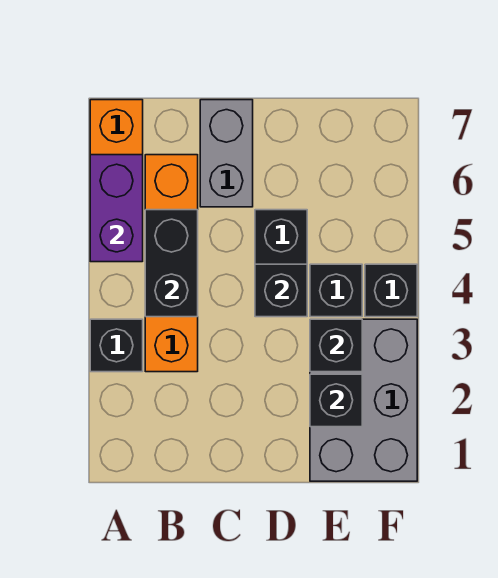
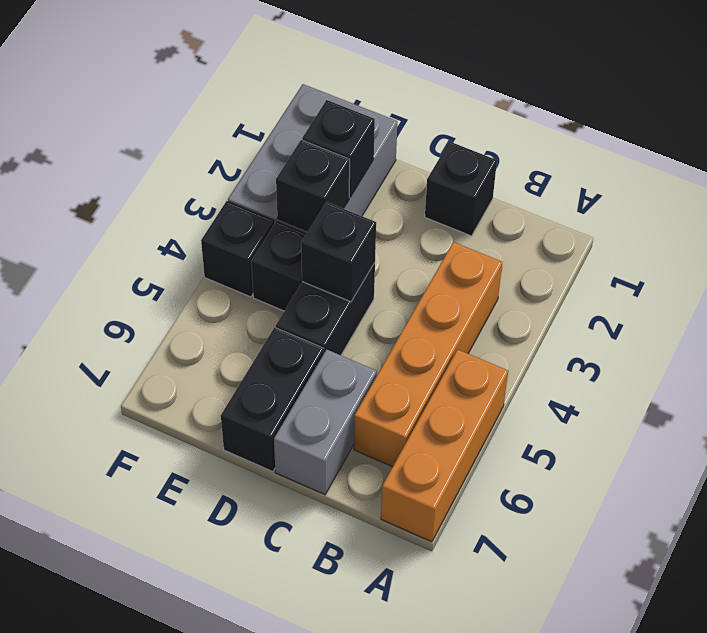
black brick A3 level 1 -> black brick C1 level 1
purple brick A5:A6 level 2 -> none
black brick B4:B5 level 2 -> black brick D6:D7 level 1

